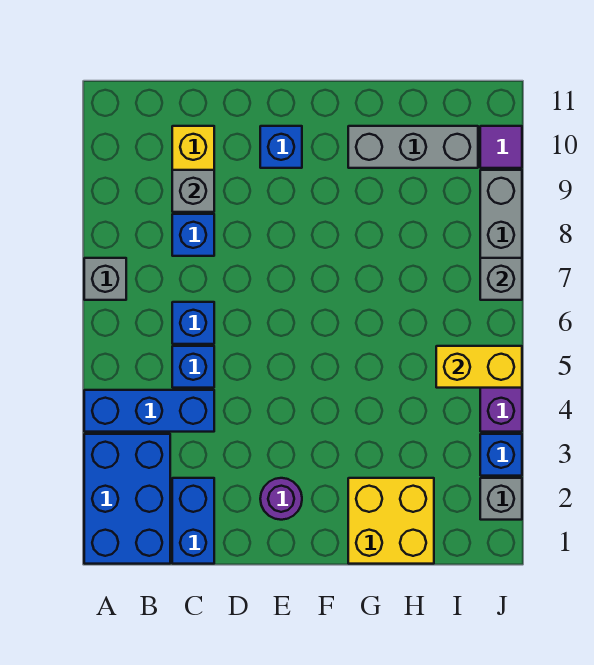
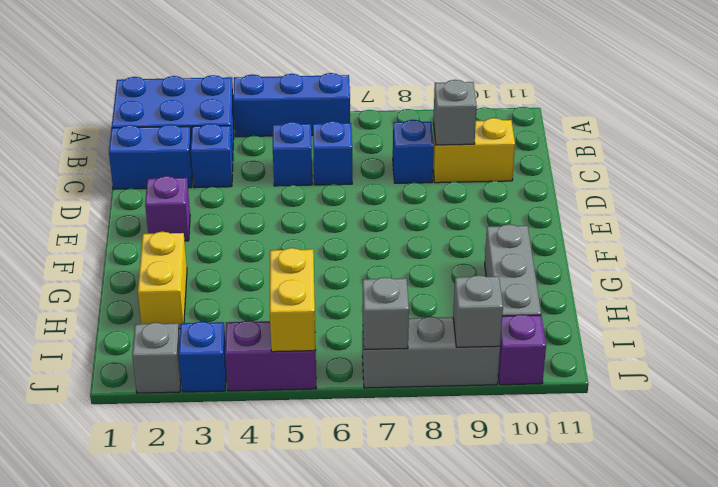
blue brick A4:C4 level 1 -> blue brick A4:A6 level 1
grey brick A7 level 1 -> grey brick J9 level 2
purple round brick E2 level 1 -> purple brick E2 level 1
blue brick E10 level 1 -> blue brick C3 level 1
yellow brick G1:H2 level 1 -> yellow brick G2:H2 level 1
purple tile J10 level 1 -> purple brick J10 level 1

